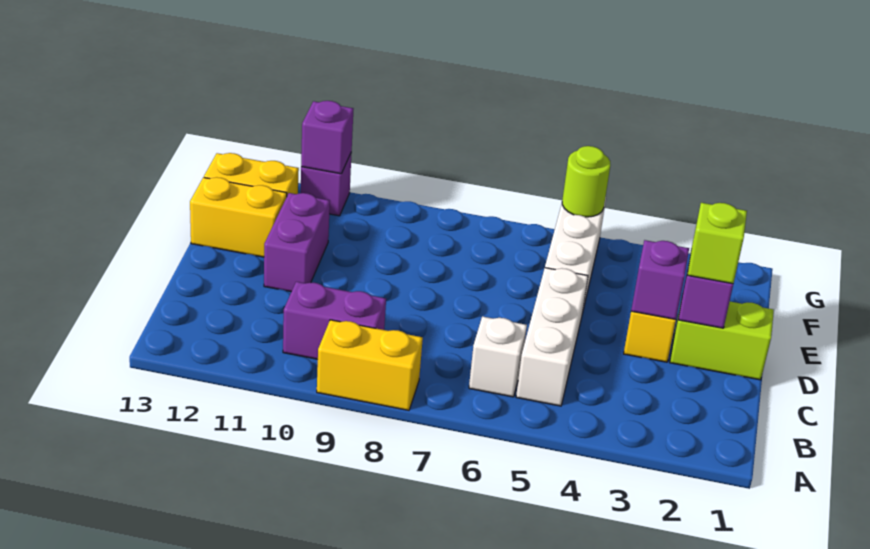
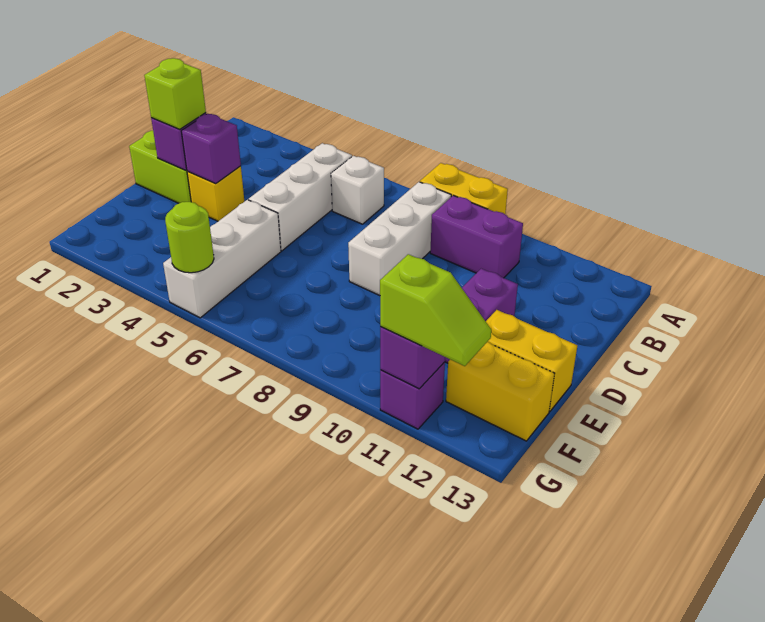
none -> white brick B8:D8 level 1
none -> lime slope G11:G12 level 3 top 11

